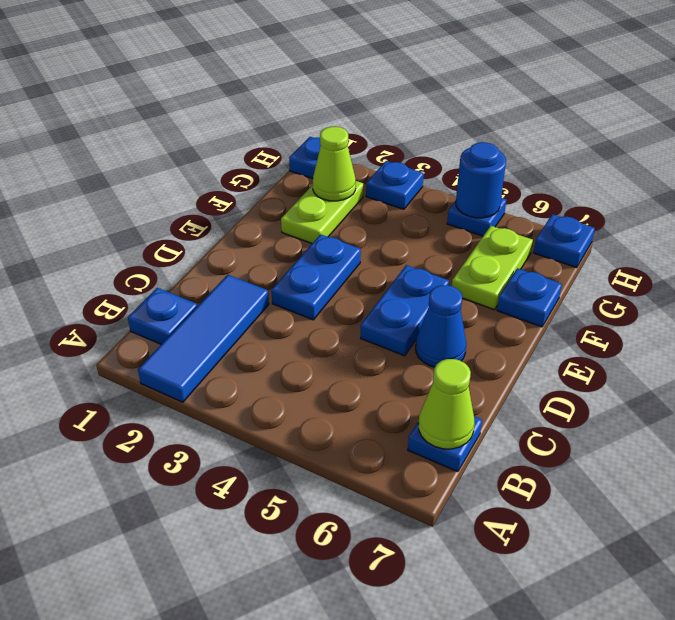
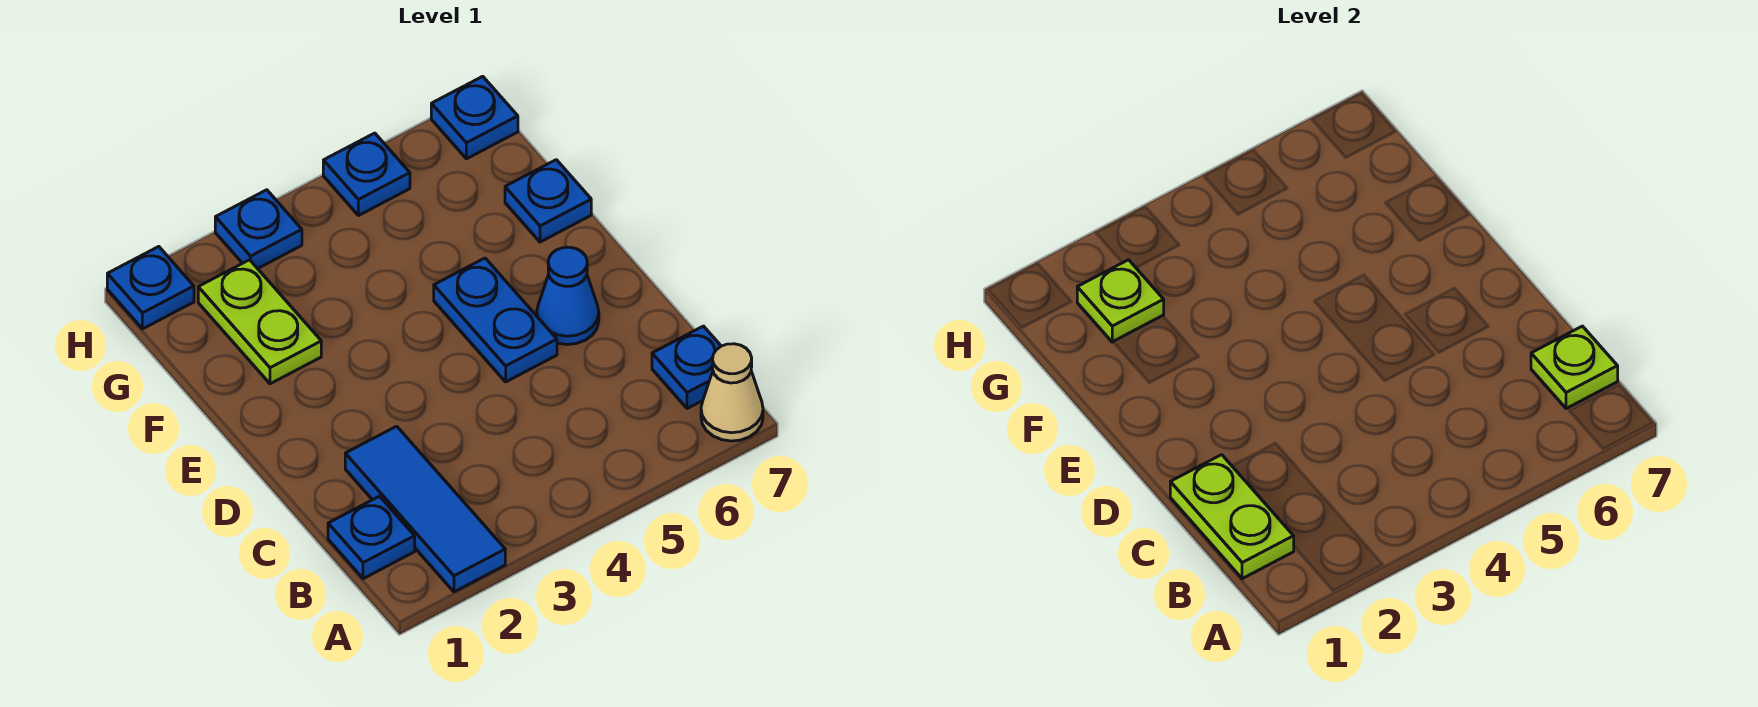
none -> tan cone A7 level 1
lime cone B7 level 2 -> lime plate B7 level 2
blue plate D3:E3 level 1 -> none
lime plate F6:G6 level 1 -> lime plate B1:C1 level 2
lime cone G2 level 2 -> lime plate G2 level 2
blue round brick H5 level 2 -> none

